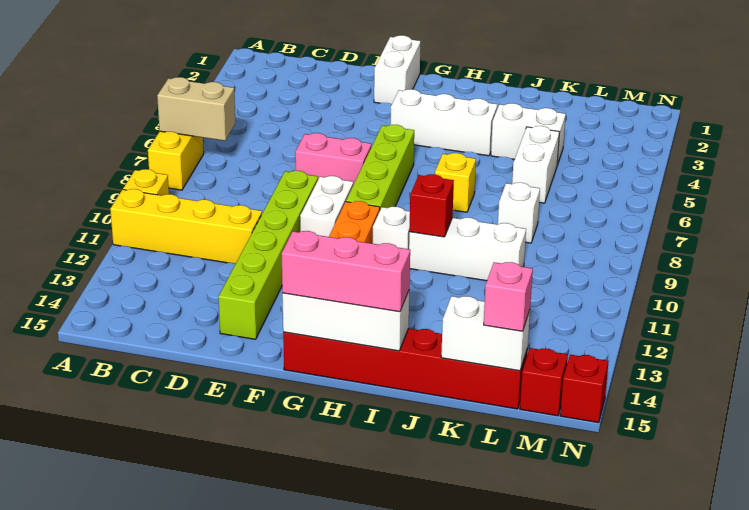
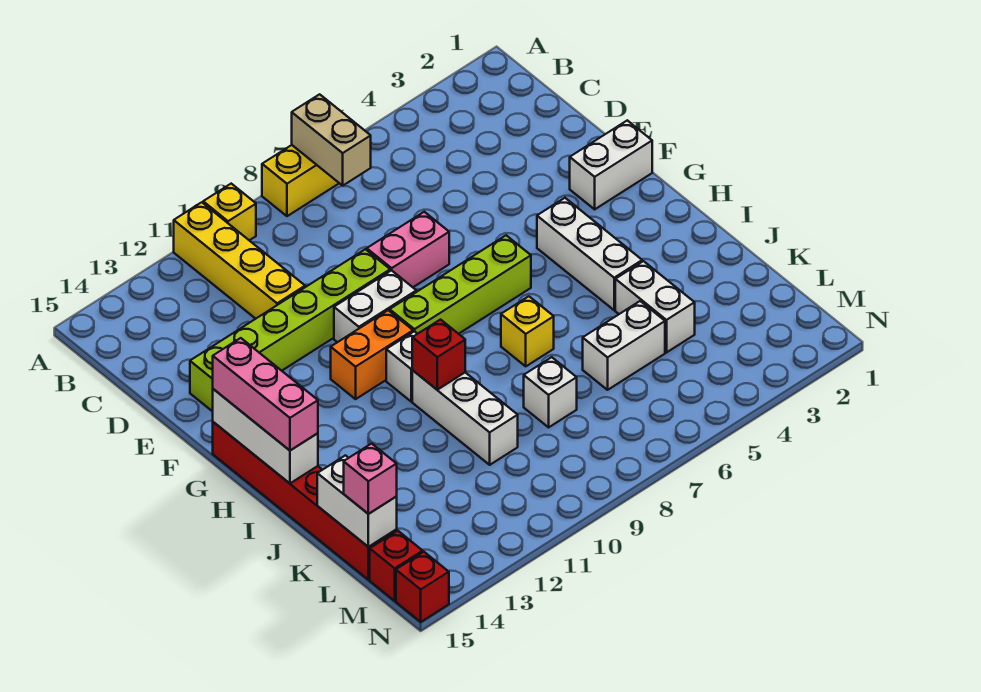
pink brick E7:F7 level 1 -> pink brick E7:E8 level 1

